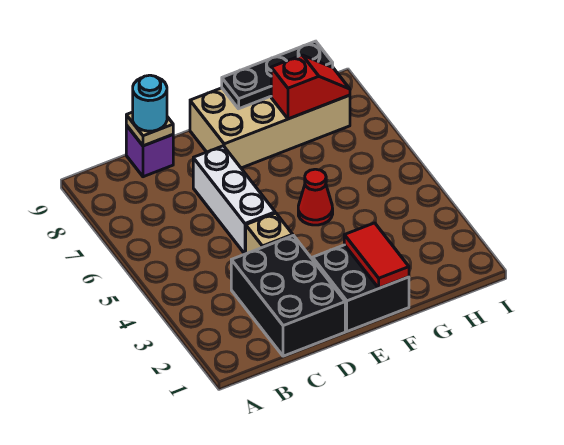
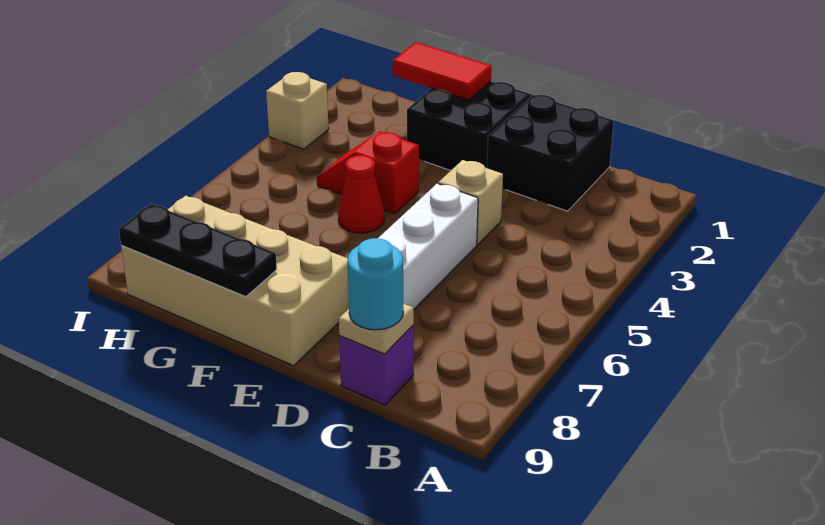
black brick C1:D3 level 1 -> black brick C1:D2 level 1
red tile F1:F2 level 2 -> red tile F1:G1 level 2
red slope G8:H8 level 2 top G -> red slope F4:G4 level 1 top F
none -> tan brick I3 level 1

